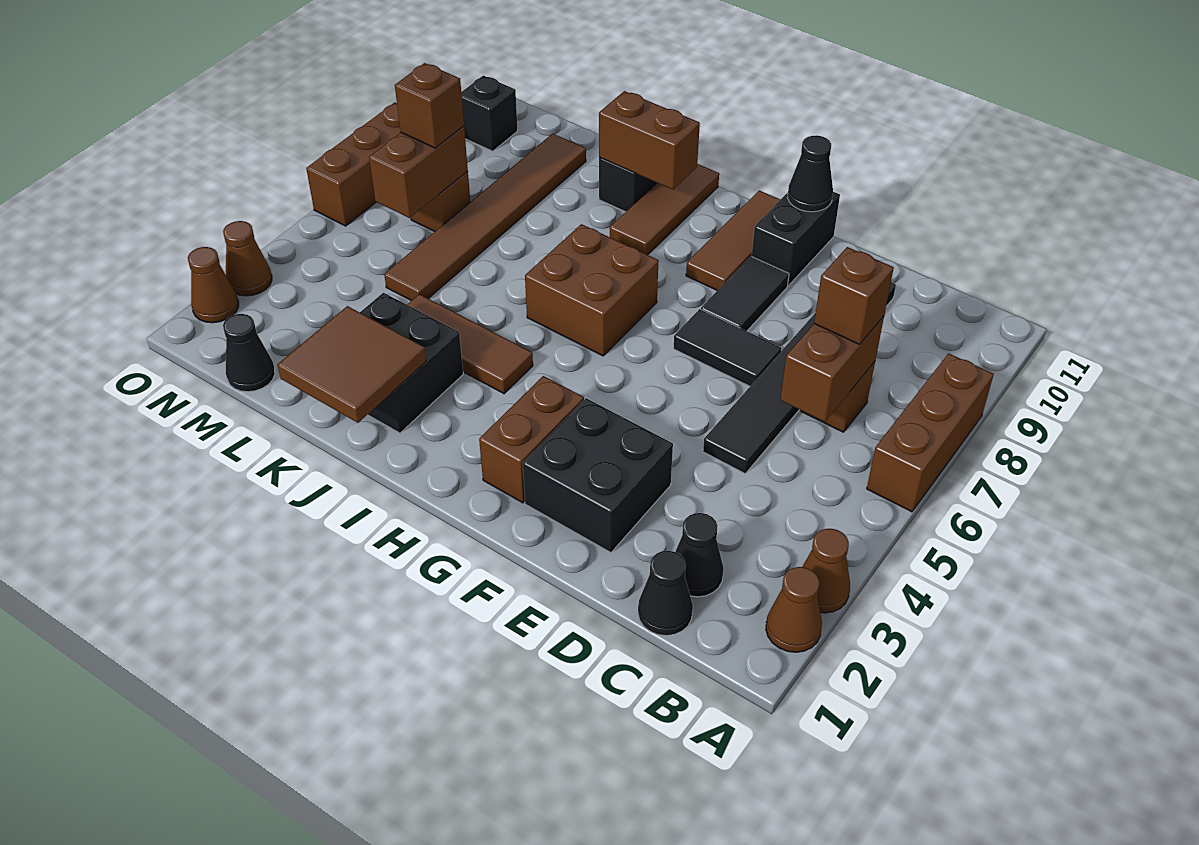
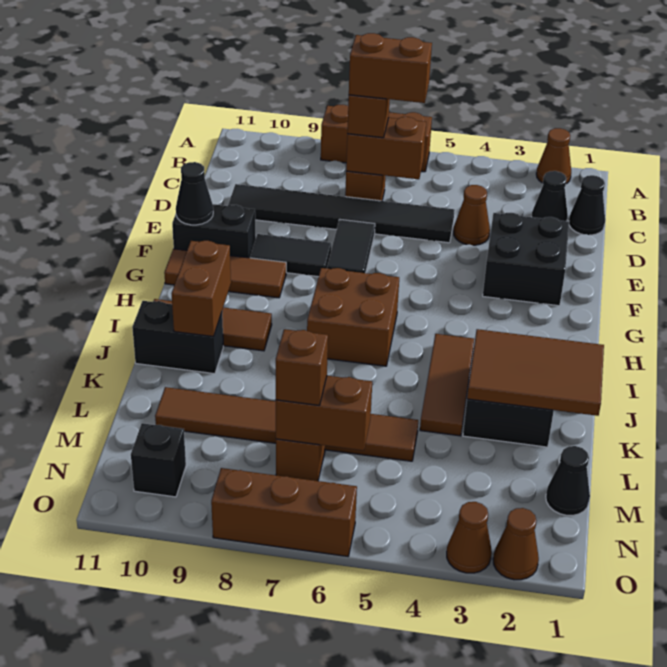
brown cone A3 level 1 -> brown cone D4 level 1
brown brick G2:G3 level 1 -> brown brick C6:C7 level 4
brown tile J1:K2 level 2 -> brown tile J1:K3 level 2

